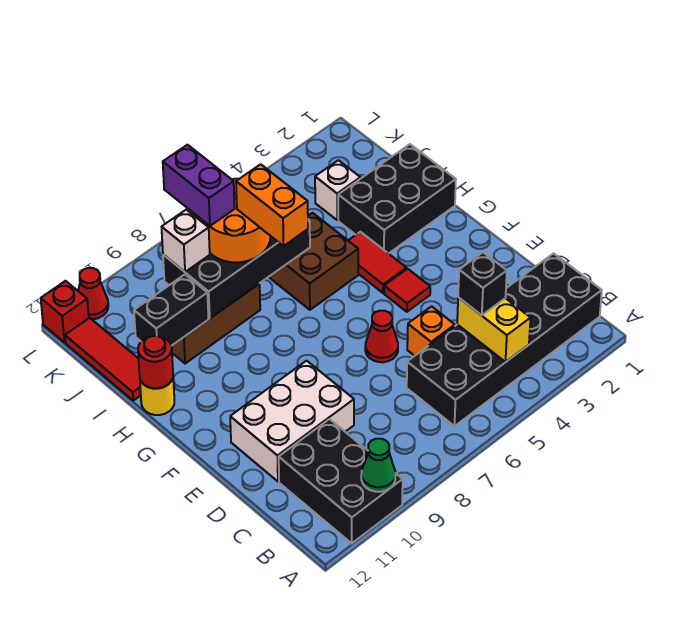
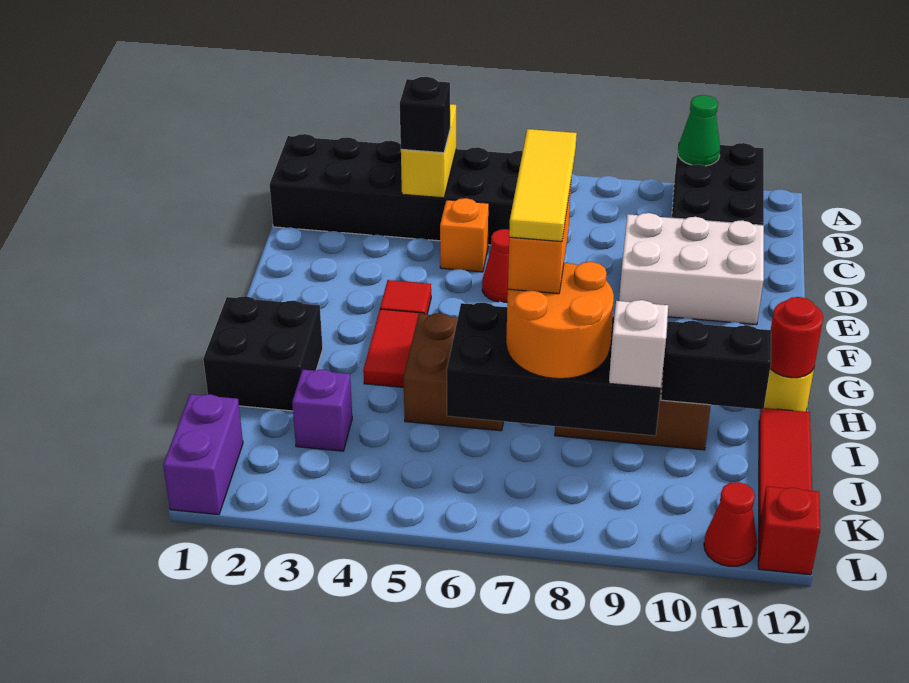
none -> yellow tile G7:I7 level 5
black brick H1:I3 level 1 -> black brick H1:I2 level 1
white brick J3 level 1 -> purple brick J3 level 1
purple brick J8:K8 level 4 -> purple brick K1:L1 level 1

